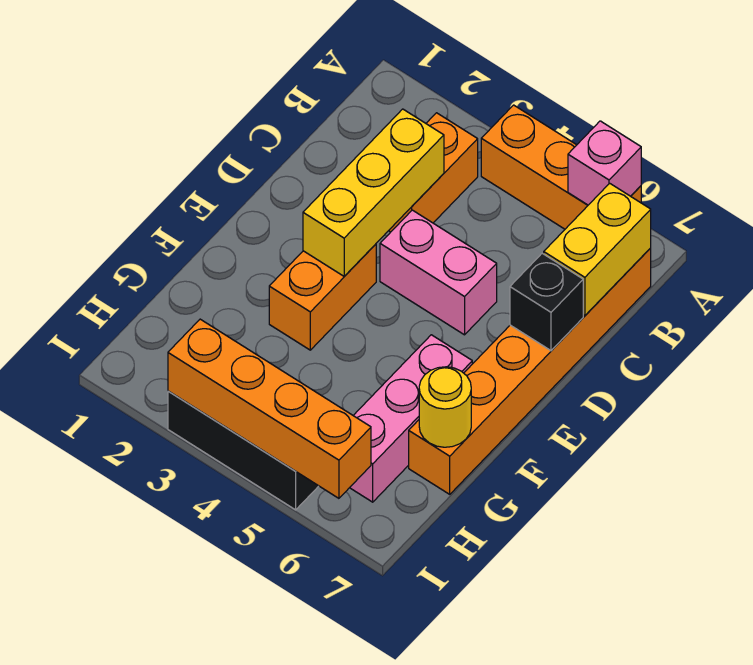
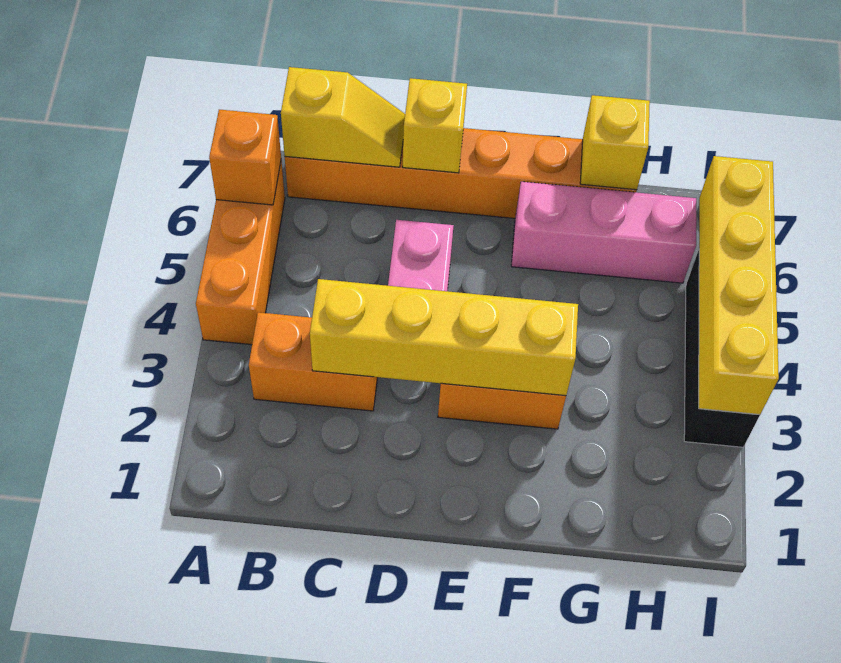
pink brick A6 level 2 -> orange brick A6 level 2
yellow brick B7:C7 level 2 -> yellow slope B7:C7 level 2 top B
yellow brick C3:E3 level 2 -> yellow brick C3:F3 level 2
black brick D7 level 2 -> yellow brick D7 level 2
yellow round brick G7 level 2 -> yellow brick G7 level 2
orange brick I3:I6 level 2 -> yellow brick I3:I6 level 2

